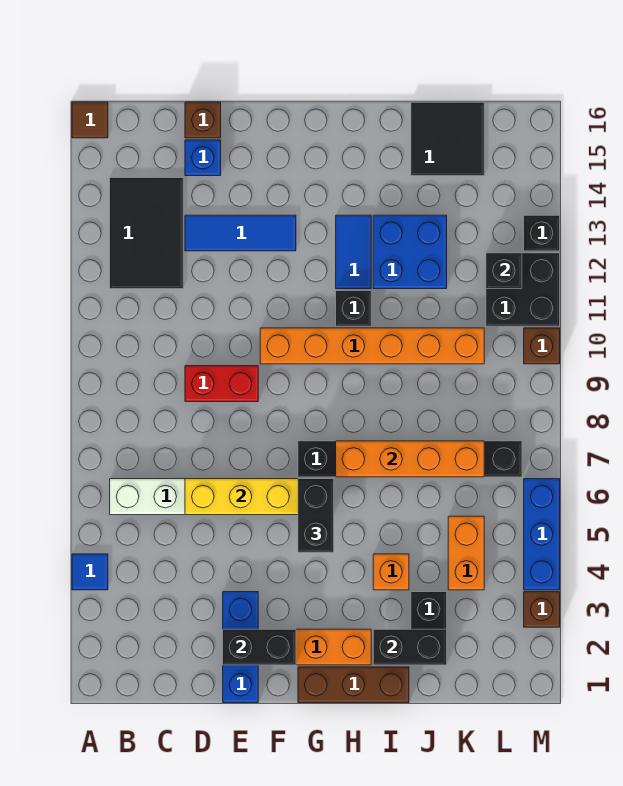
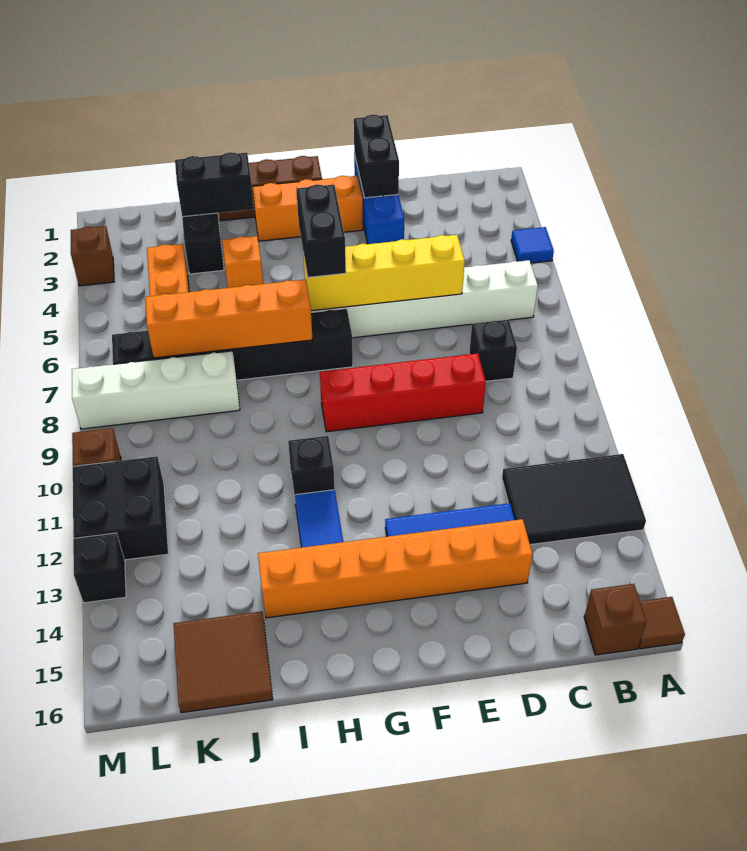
black tile B12:C14 level 1 -> black tile A12:C13 level 1
red brick D9:E9 level 1 -> red brick D9:G9 level 1
blue brick D15 level 1 -> none
brown brick D16 level 1 -> brown brick B16 level 1
black brick E2:F2 level 2 -> black brick E1:E2 level 2
orange brick F10:K10 level 1 -> orange brick D14:I14 level 1
blue brick I12:J13 level 1 -> none
none -> white brick J8:M8 level 1
black tile J15:K16 level 1 -> brown tile J15:K16 level 1
black brick L12 level 2 -> black brick C8 level 1
blue brick M4:M6 level 1 -> none

